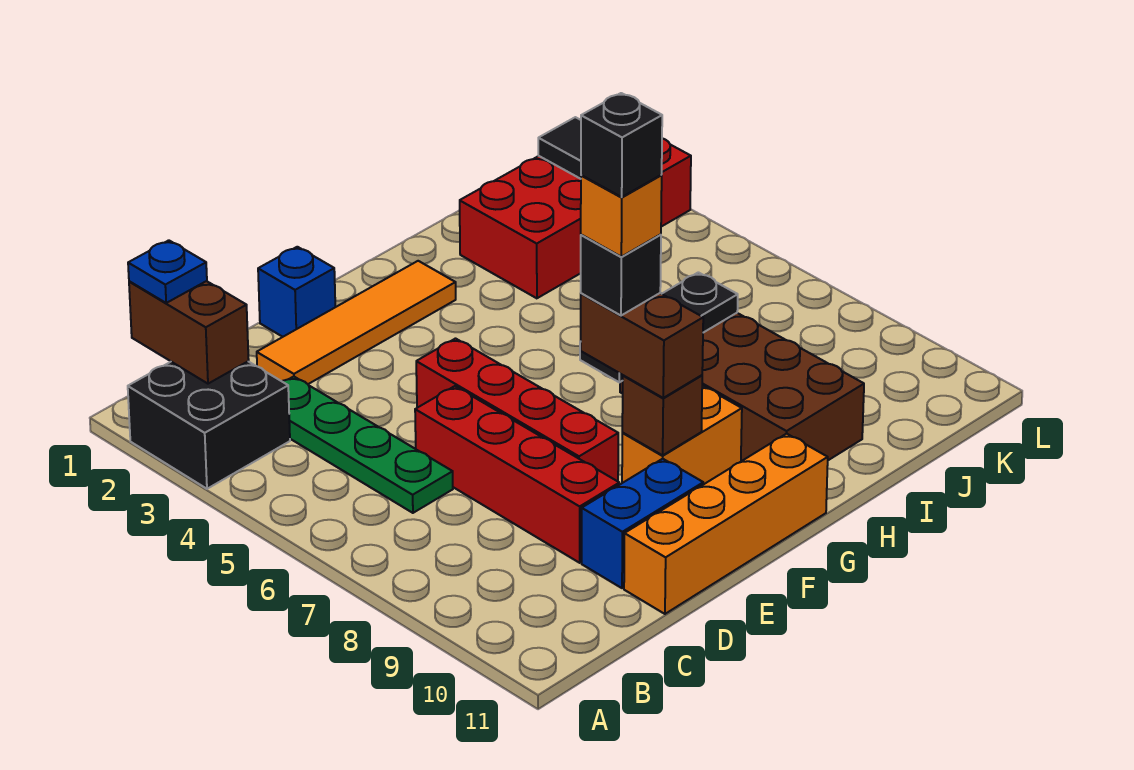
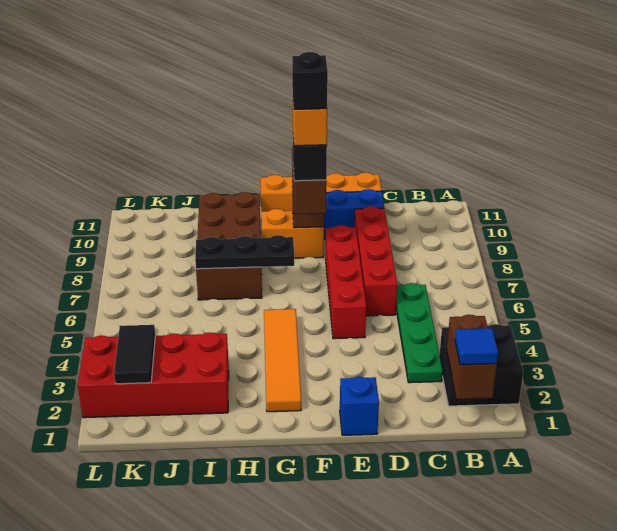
blue plate B1 level 3 -> blue tile B1 level 3
orange tile D2:G2 level 1 -> orange tile G2:G5 level 1

